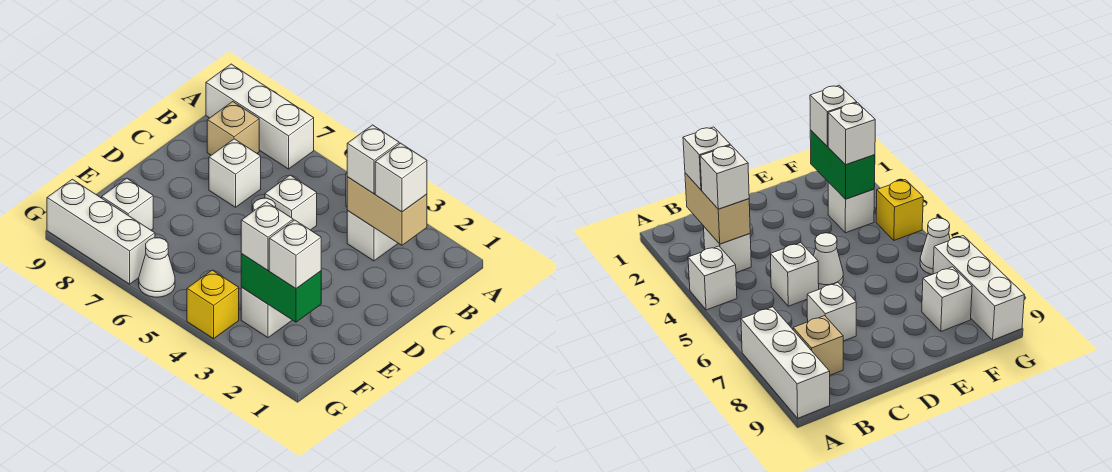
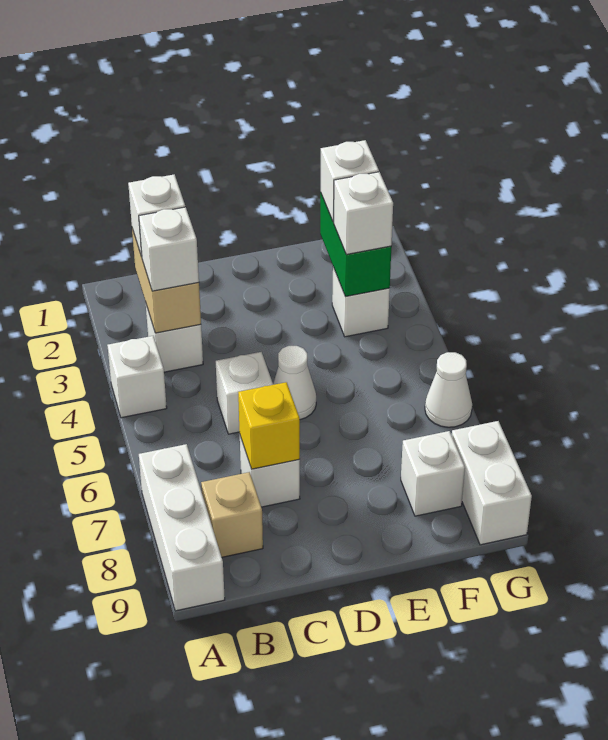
yellow brick G4 level 1 -> yellow brick C7 level 2
white brick G7:G9 level 1 -> white brick G8:G9 level 1

